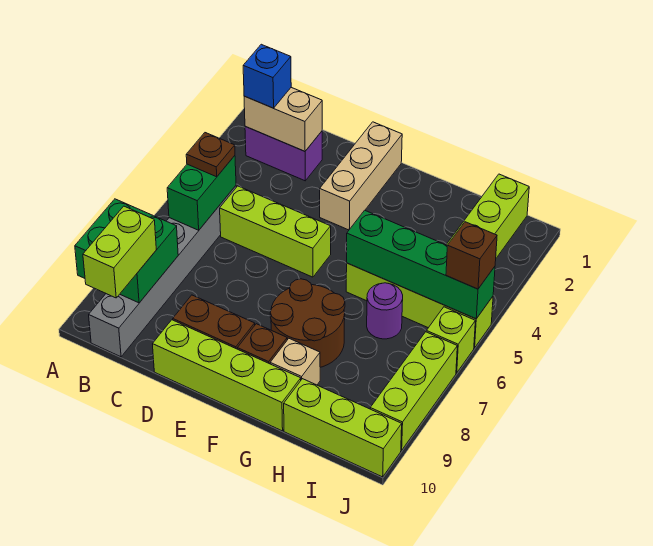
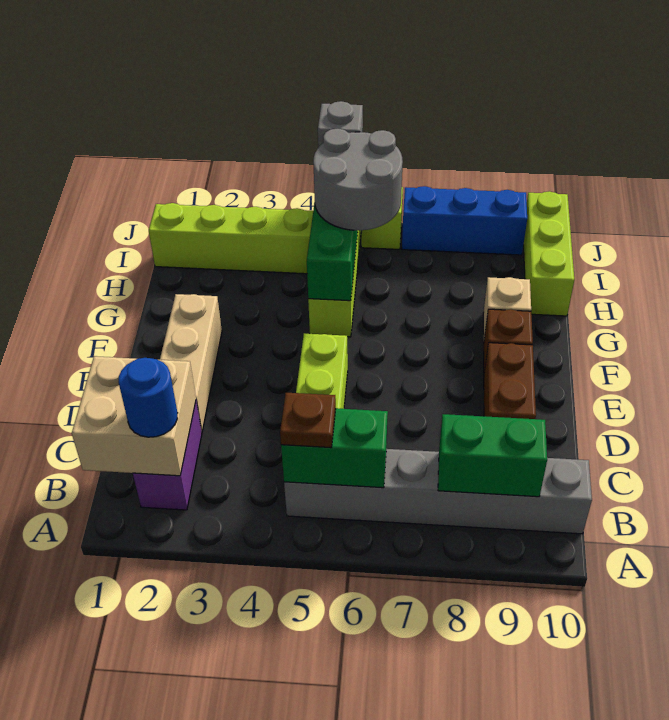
green brick A8:B9 level 2 -> green brick B8:B9 level 2
tan brick B2:C2 level 2 -> tan brick B1:C2 level 2
blue brick B2 level 3 -> blue round brick B2 level 3
lime brick B9:B10 level 3 -> none
lime brick D10:G10 level 1 -> none
tan brick E1:E3 level 1 -> tan brick D2:F2 level 1
brown round brick F7:G8 level 1 -> none
none -> grey round brick H5:I6 level 3
purple round brick H6 level 1 -> none
brown brick J5 level 3 -> grey brick J5 level 3
lime brick J7:J9 level 1 -> blue brick J7:J9 level 1

